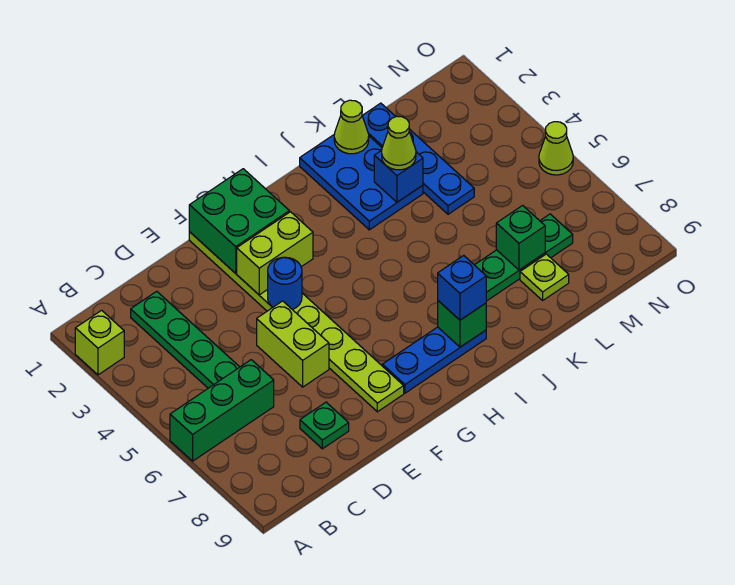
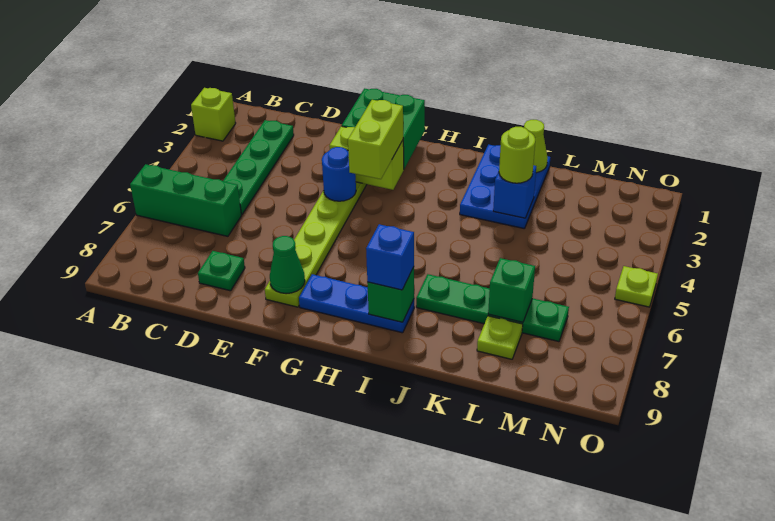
lime brick E5:E6 level 1 -> lime brick G3:G4 level 3
none -> green cone F8 level 2
lime cone K3 level 3 -> lime round brick K3 level 3
blue plate L1:L4 level 1 -> none
lime cone O5 level 1 -> lime plate O5 level 1

